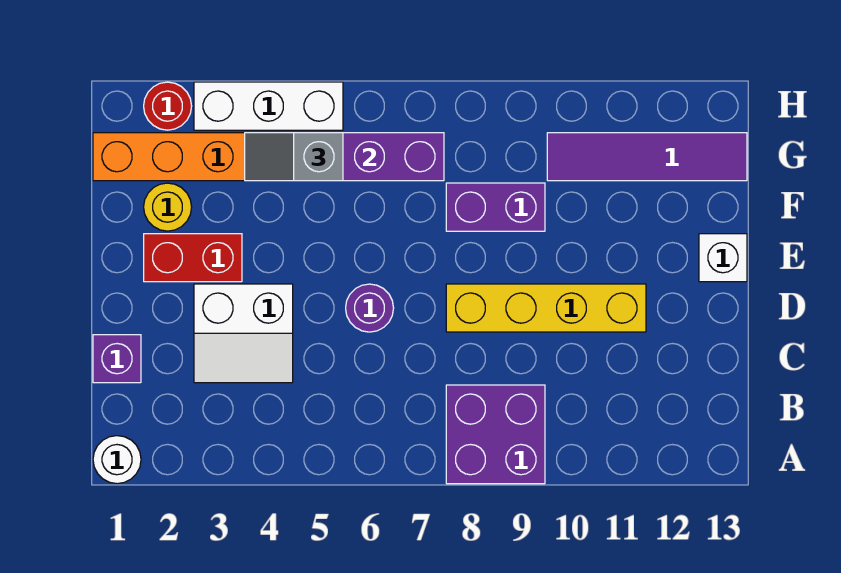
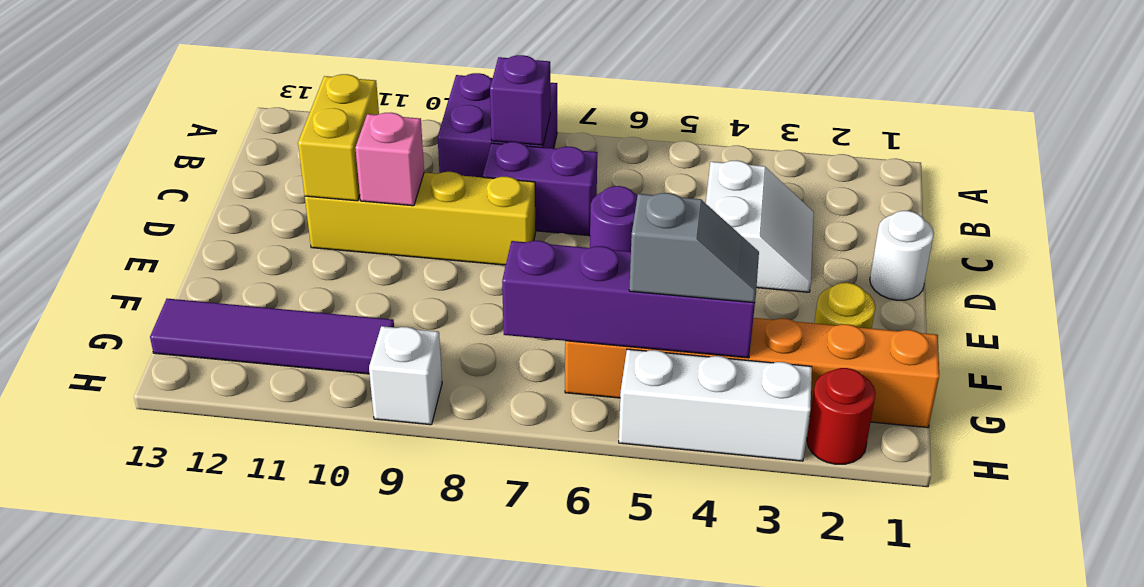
white round brick A1 level 1 -> white round brick D1 level 1
purple brick C1 level 1 -> purple brick B8 level 2
white slope C3:D4 level 1 top D -> white slope C3:D4 level 1 top 4
none -> yellow brick C11:D11 level 2
none -> pink brick D10 level 2
red brick E2:E3 level 1 -> none
white brick E13 level 1 -> white brick H9 level 1
purple brick F8:F9 level 1 -> purple brick C7:C8 level 1

